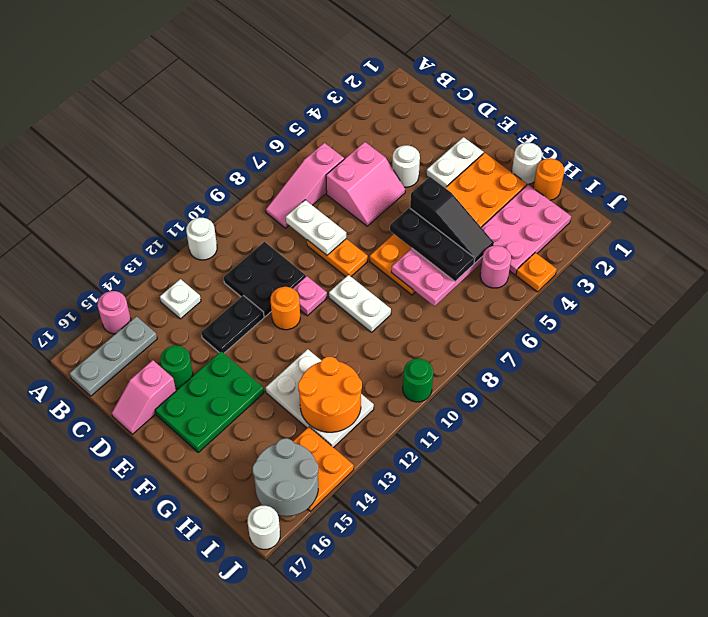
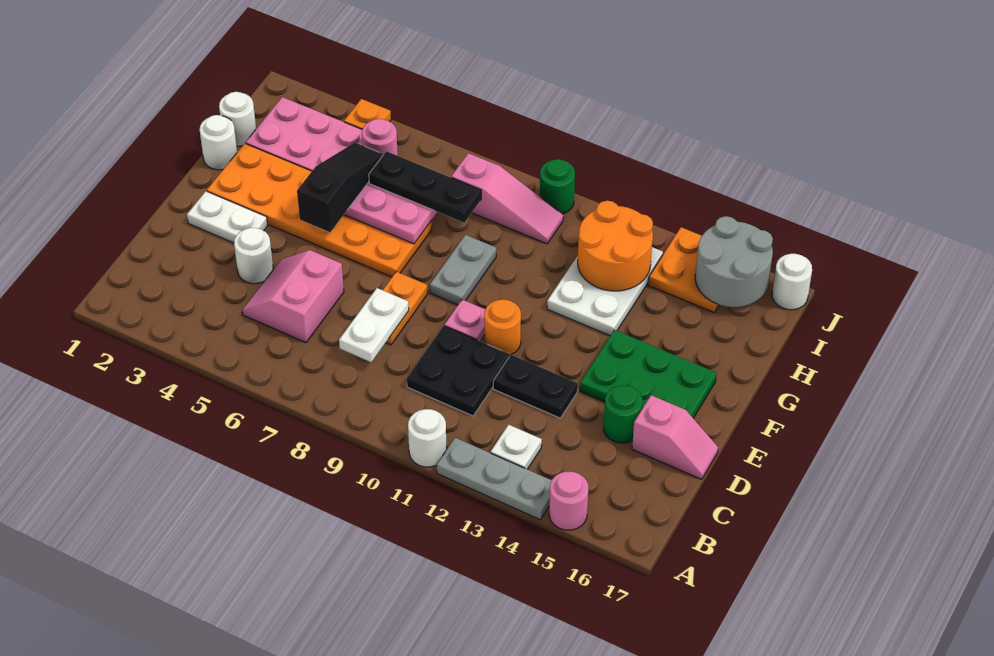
pink slope B6:B8 level 1 top 6 -> pink slope I8:I10 level 1 top 8
grey plate B15:B17 level 1 -> grey plate A12:A14 level 1
pink slope C5:D6 level 1 top C -> pink slope C5:D6 level 1 top 6
black plate F6:H6 level 3 -> black plate H6:H8 level 3
white plate F9:G9 level 1 -> grey plate F9:G9 level 1
orange round brick H1 level 1 -> white round brick H1 level 1

